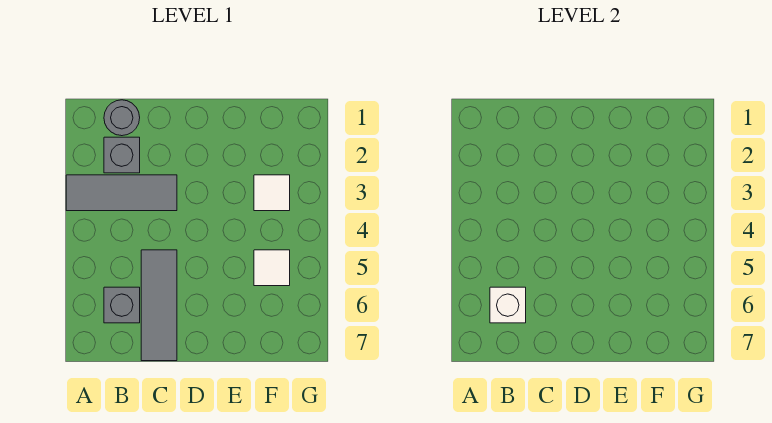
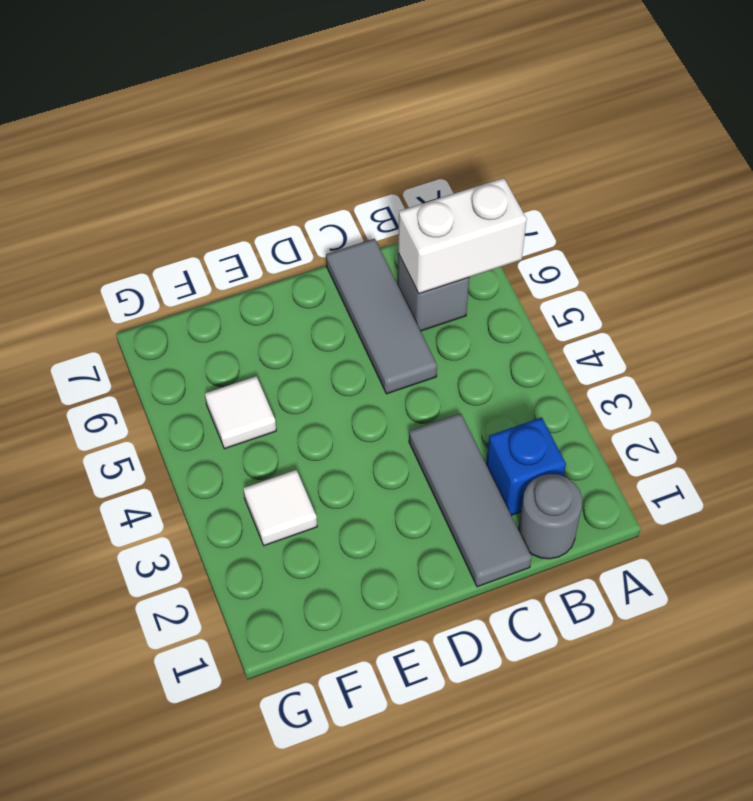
grey tile A3:C3 level 1 -> grey tile C1:C3 level 1
grey brick B2 level 1 -> blue brick B2 level 1
white brick B6 level 2 -> white brick A6:B6 level 2

